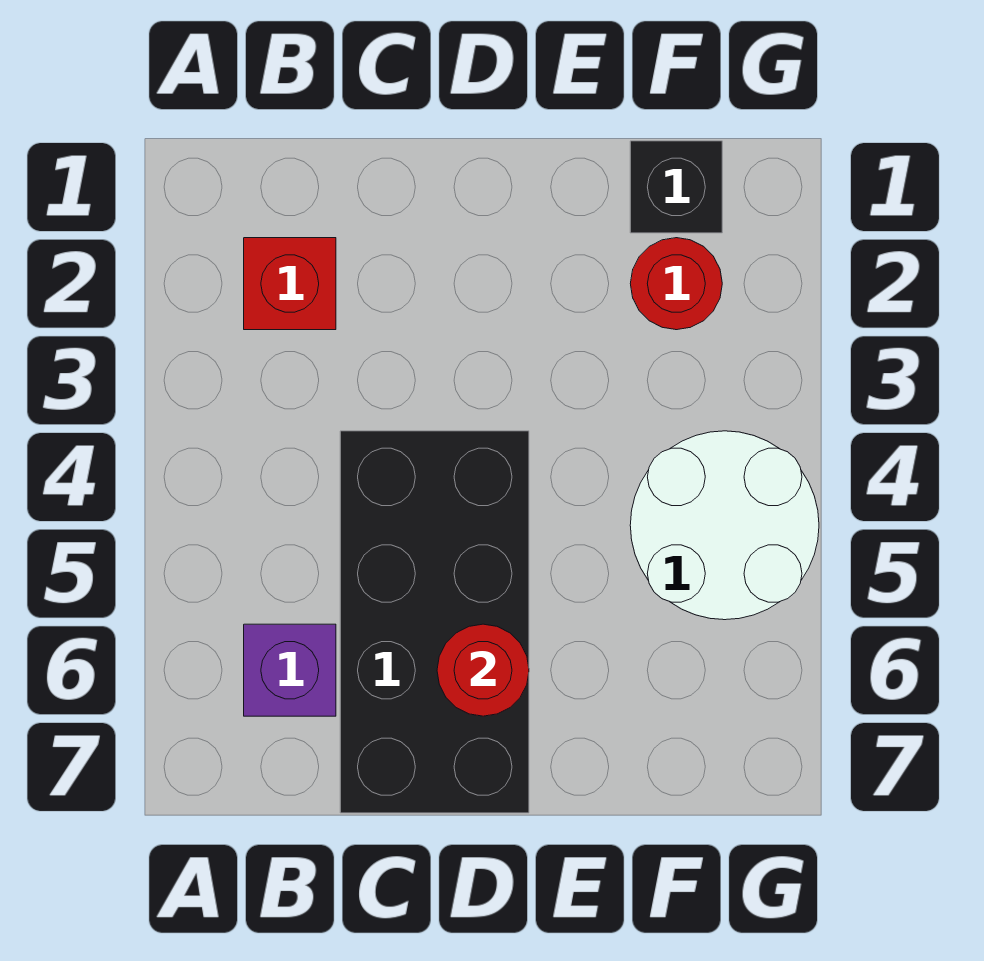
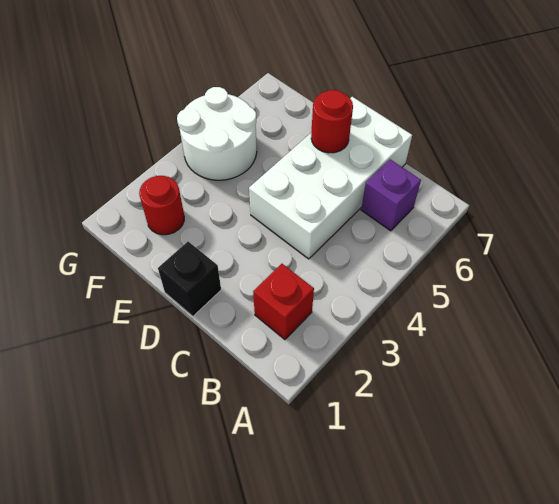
black brick C4:D7 level 1 -> white brick C4:D7 level 1
black brick F1 level 1 -> black brick D1 level 1

